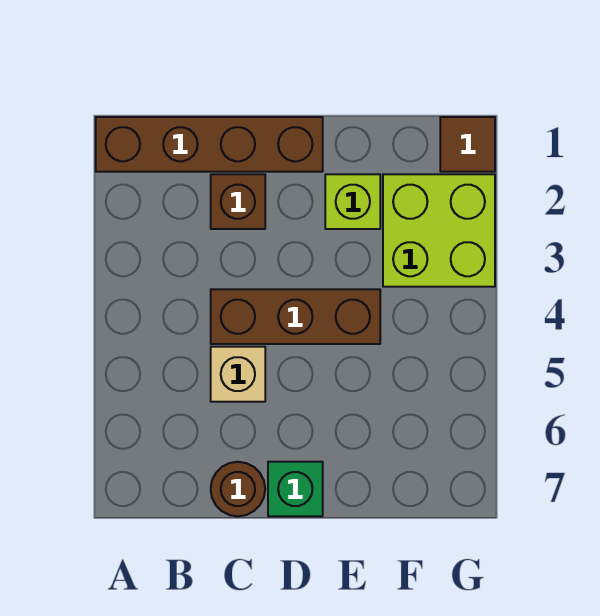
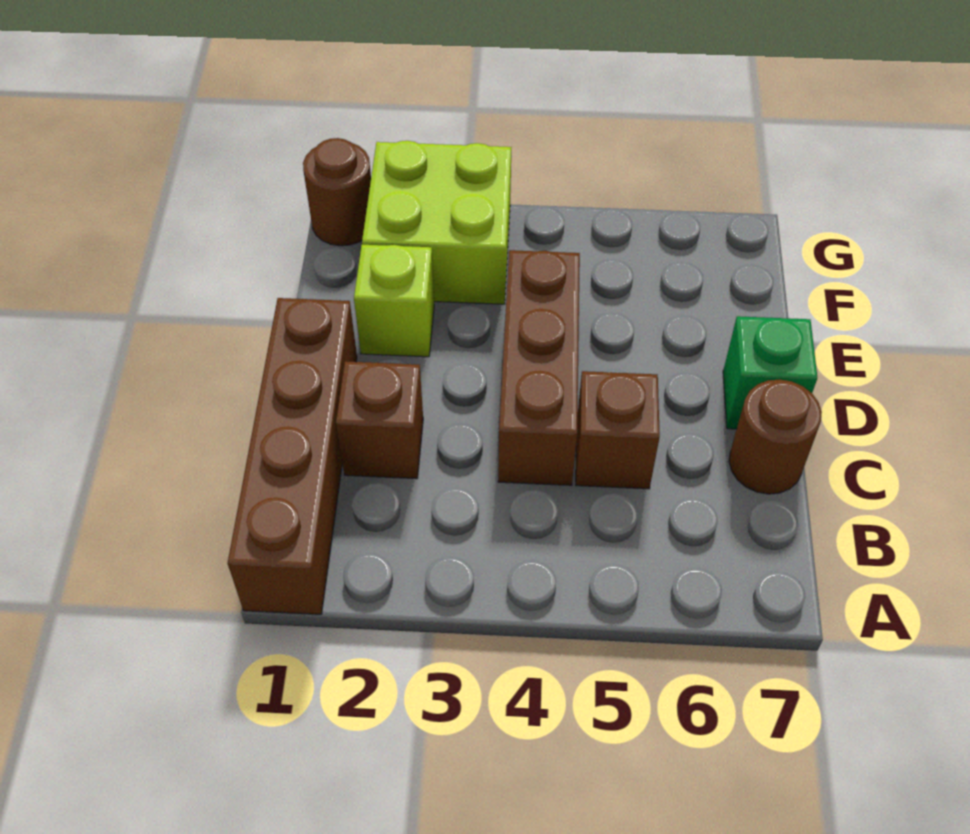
tan brick C5 level 1 -> brown brick C5 level 1
brown tile G1 level 1 -> brown round brick G1 level 1

